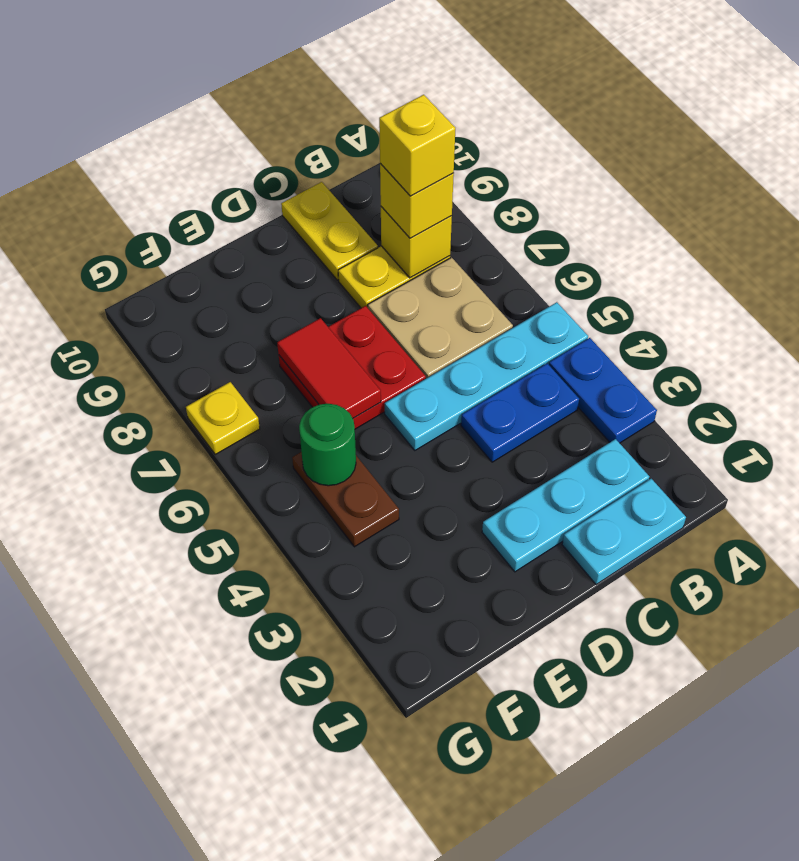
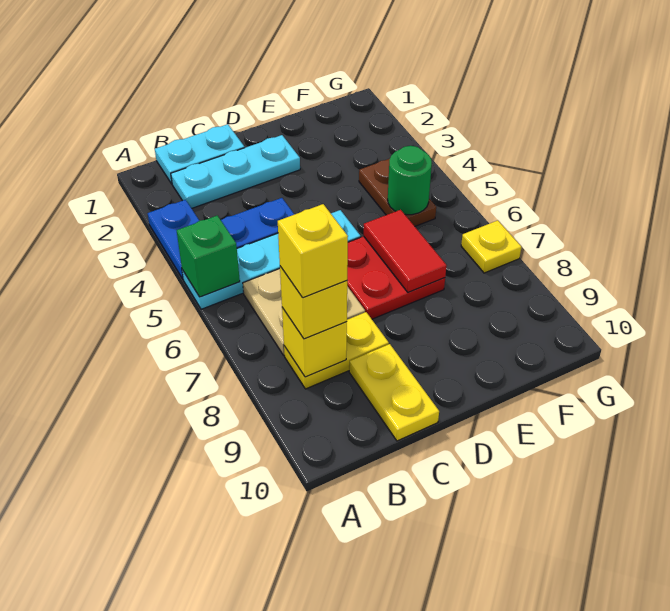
none -> green brick A5 level 2

